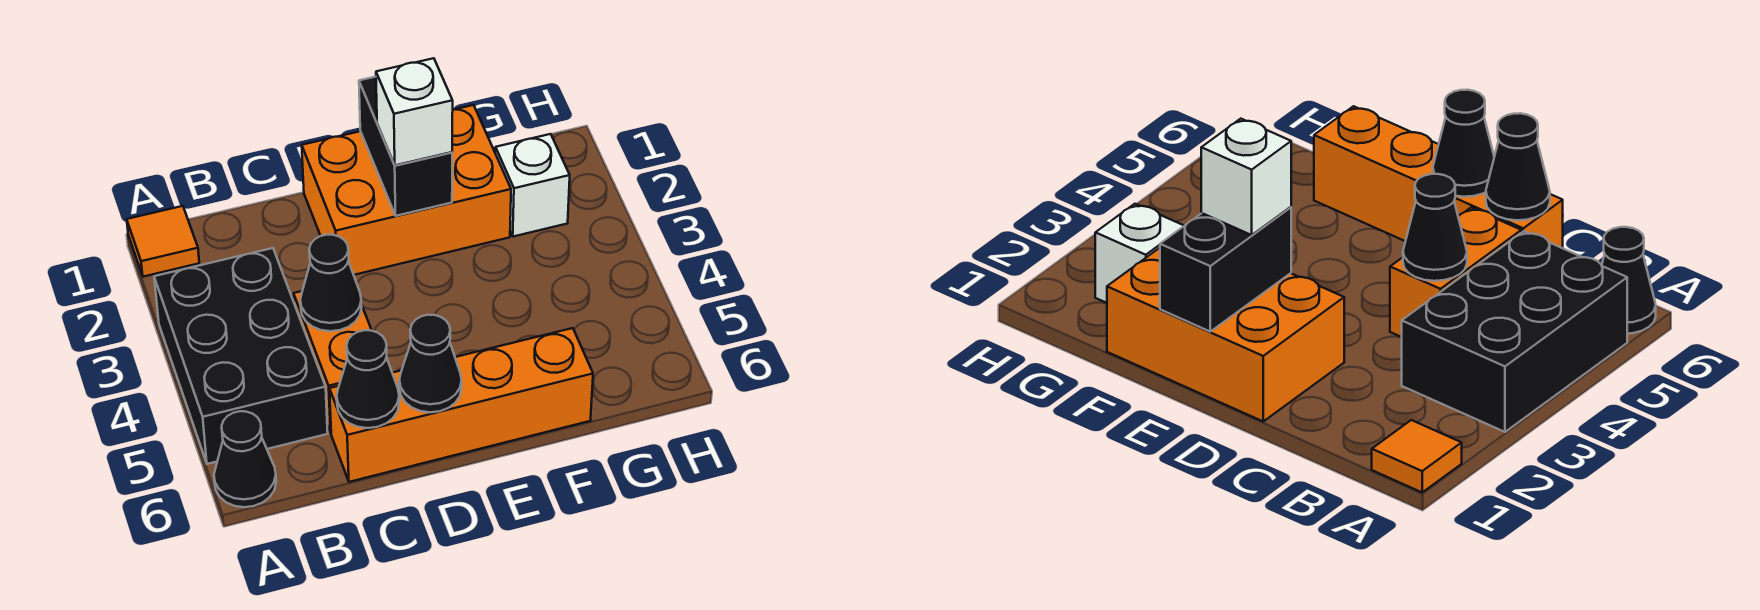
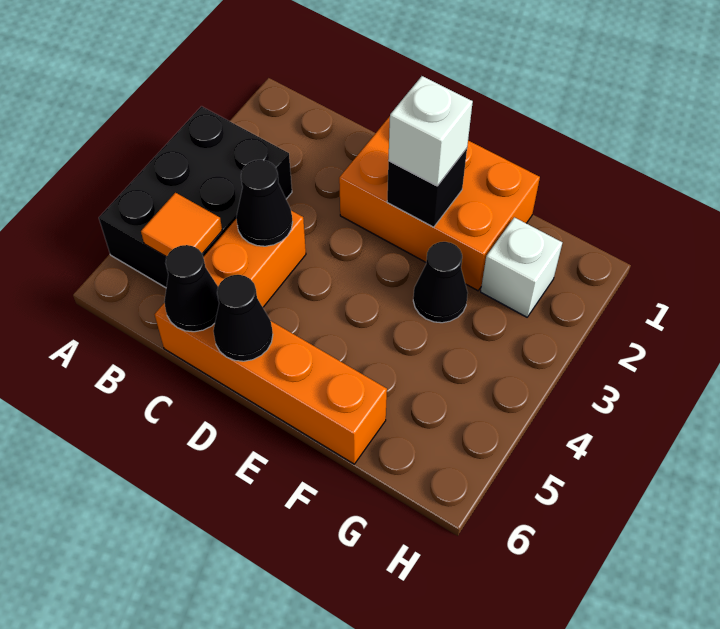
orange tile A1 level 1 -> orange tile B5 level 2
black cone A6 level 1 -> black cone F3 level 1
black brick E1:E2 level 2 -> black brick E2 level 2

